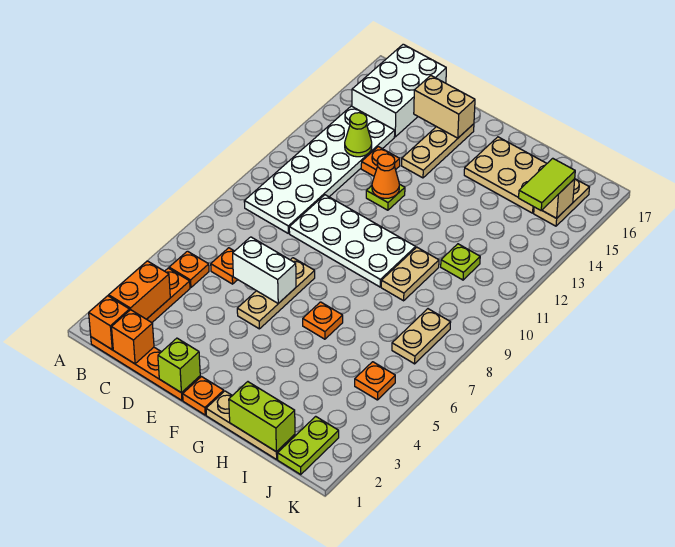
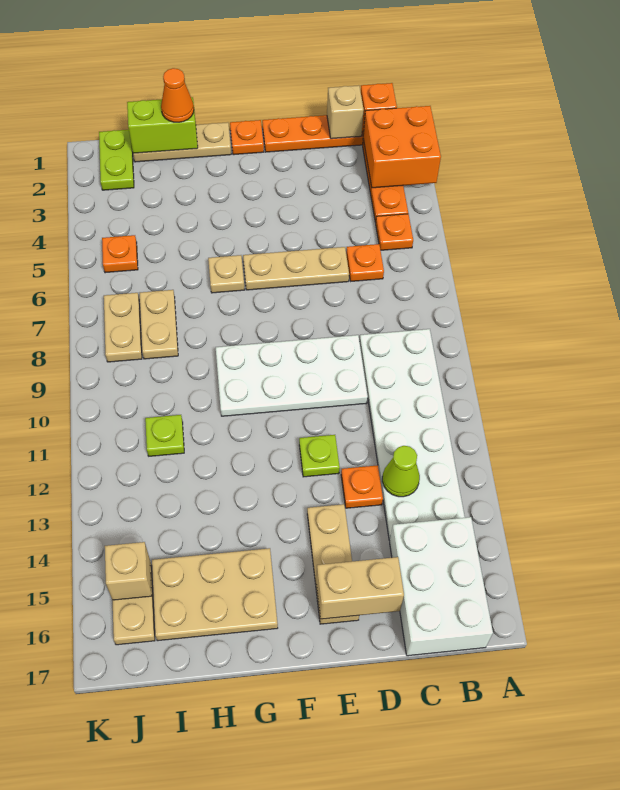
orange brick B2:B3 level 2 -> orange brick A2:B3 level 2
orange brick C1 level 2 -> tan brick C1 level 2
white brick D6:E6 level 2 -> none
lime brick E1 level 2 -> none
tan plate E5:E7 level 1 -> tan plate D6:F6 level 1
orange cone E12 level 2 -> orange cone H1 level 3
orange plate G6 level 1 -> tan plate G6 level 1
tan plate H9:H10 level 1 -> tan plate I7:I8 level 1
lime tile J14:J15 level 3 -> none

